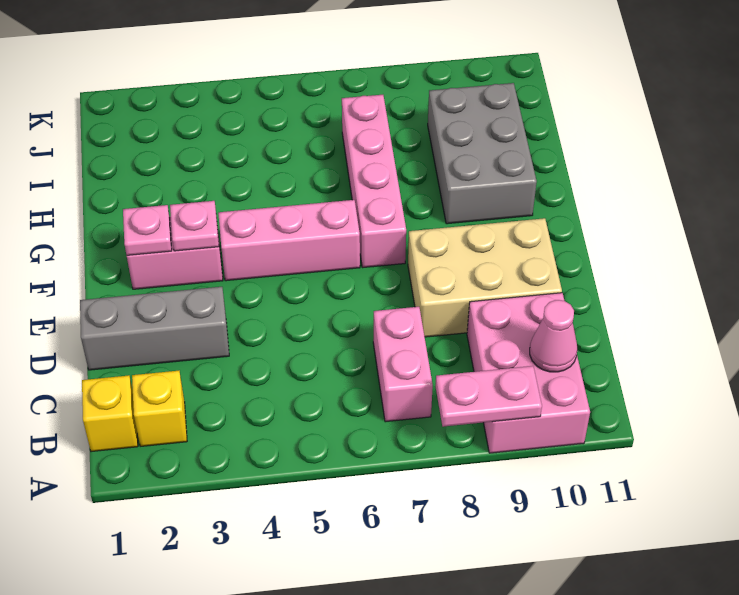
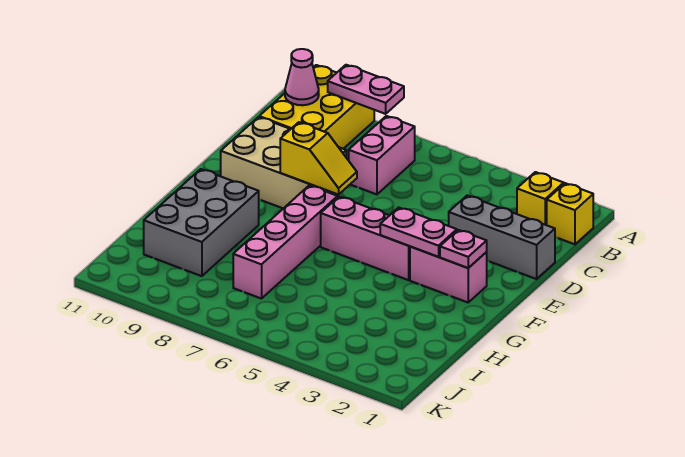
pink brick A9:C10 level 1 -> yellow brick A9:C10 level 1
none -> yellow slope E7:E8 level 2 top 8
pink plate F3 level 2 -> pink plate F3:F4 level 2

